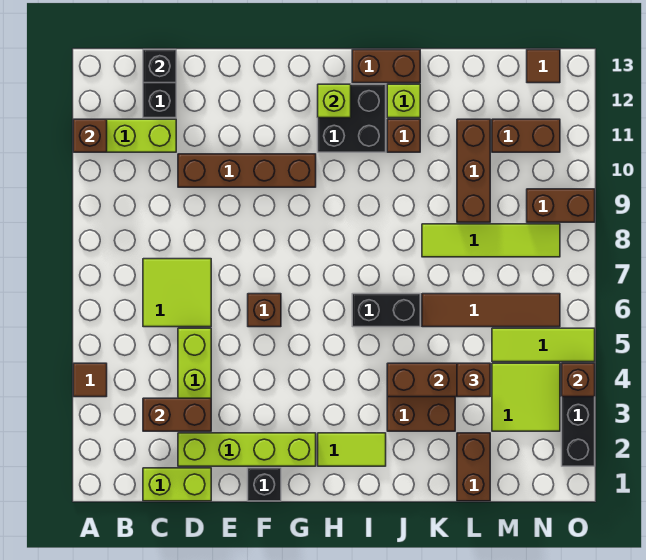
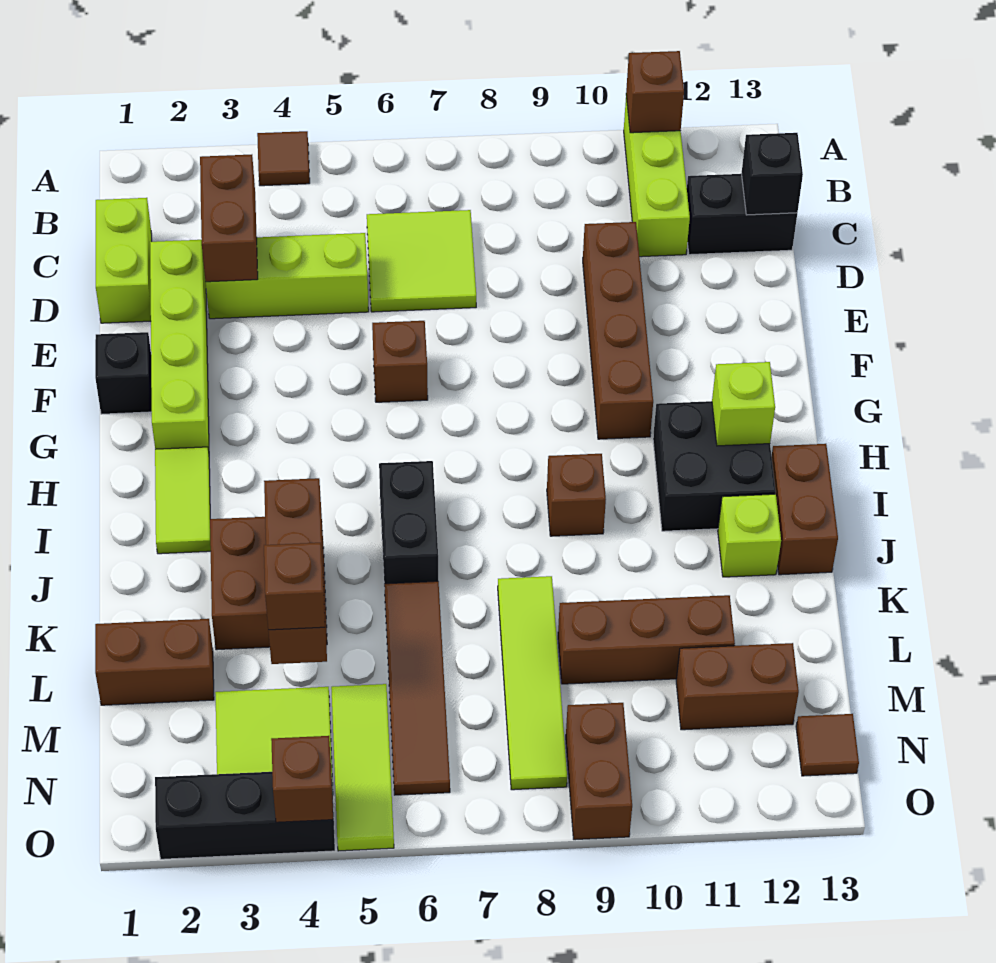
brown brick J11 level 1 -> brown brick I9 level 1
brown brick M11:N11 level 1 -> brown brick M11:M12 level 1

